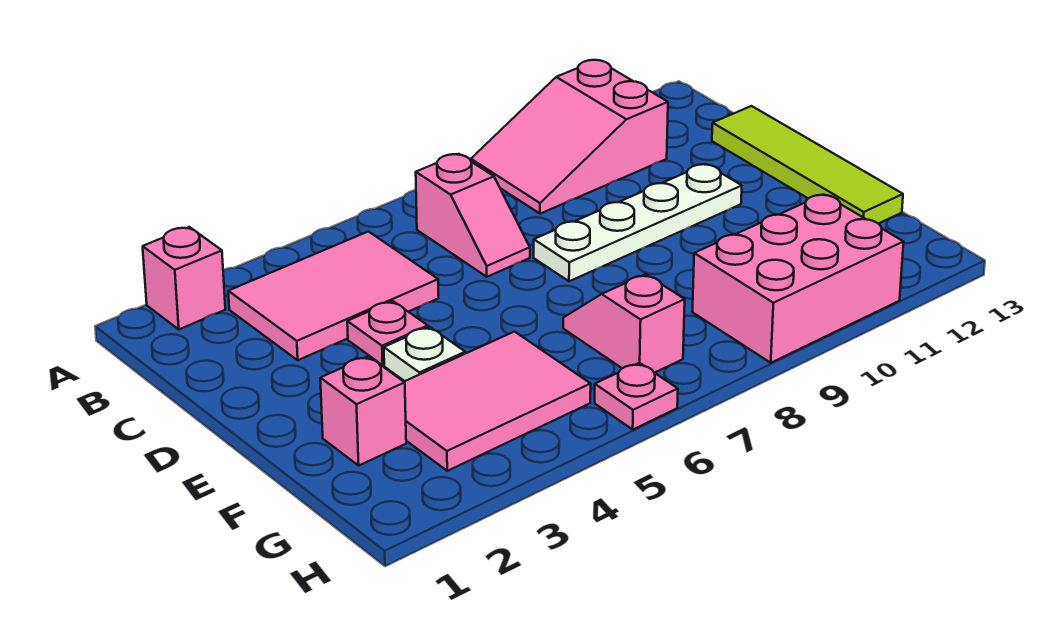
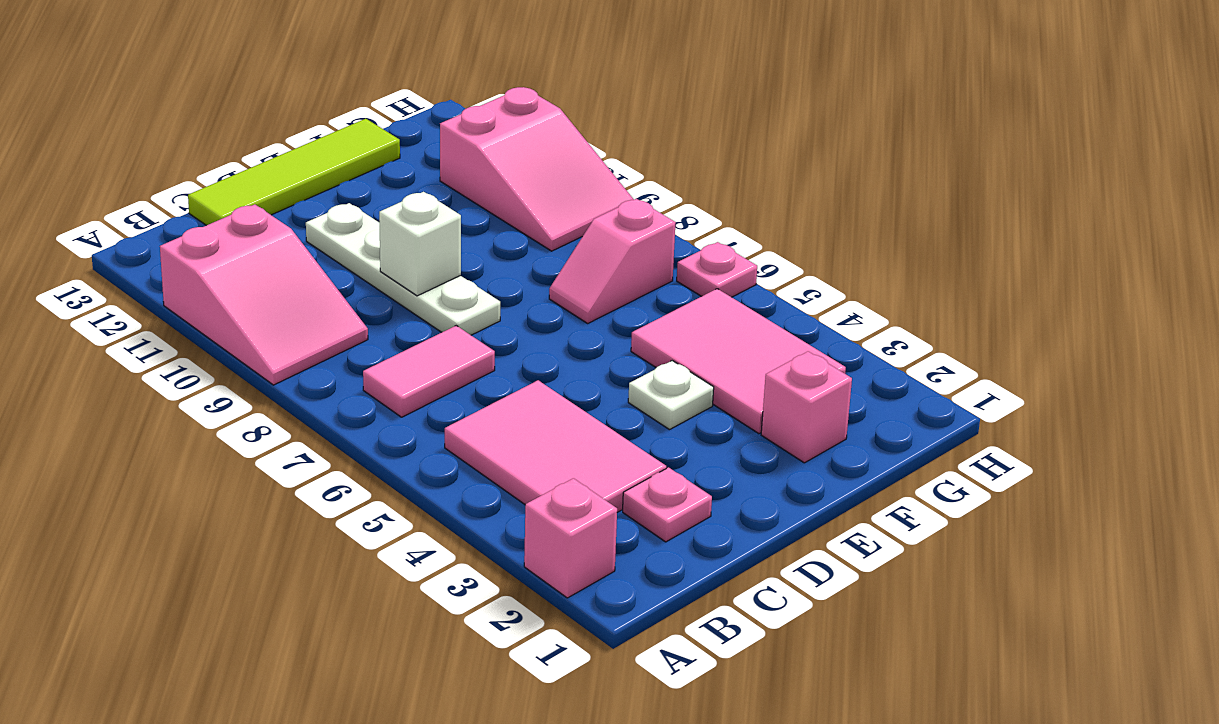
pink slope B7:C7 level 1 top B -> pink tile B7:C7 level 1
pink plate D4 level 1 -> pink plate C2 level 1
none -> white brick D9 level 2
pink brick G9:H11 level 1 -> pink slope G9:H11 level 1 top 11

